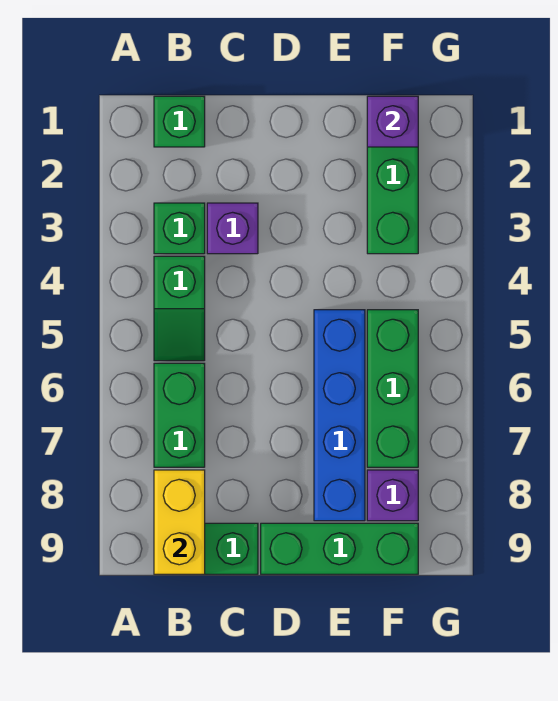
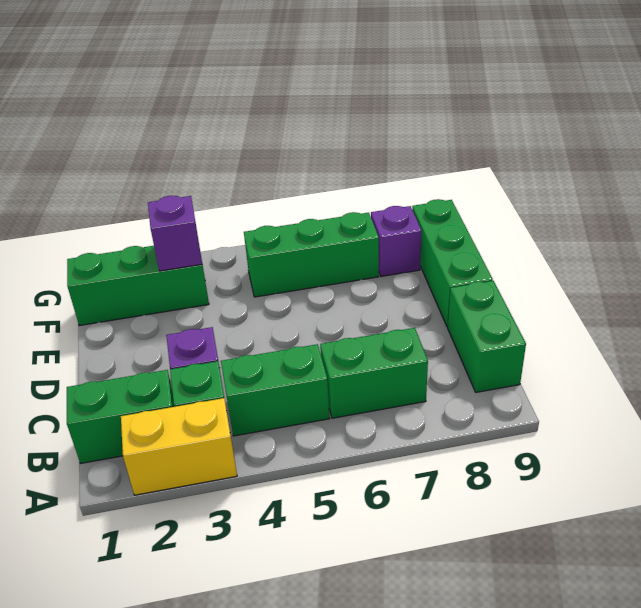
green brick B1 level 1 -> green brick B1:B2 level 1
green slope B4:B5 level 1 top 4 -> green brick B4:B5 level 1
yellow brick B8:B9 level 2 -> yellow brick A2:A3 level 1
blue brick E5:E8 level 1 -> none
purple brick F1 level 2 -> purple brick F3 level 2

